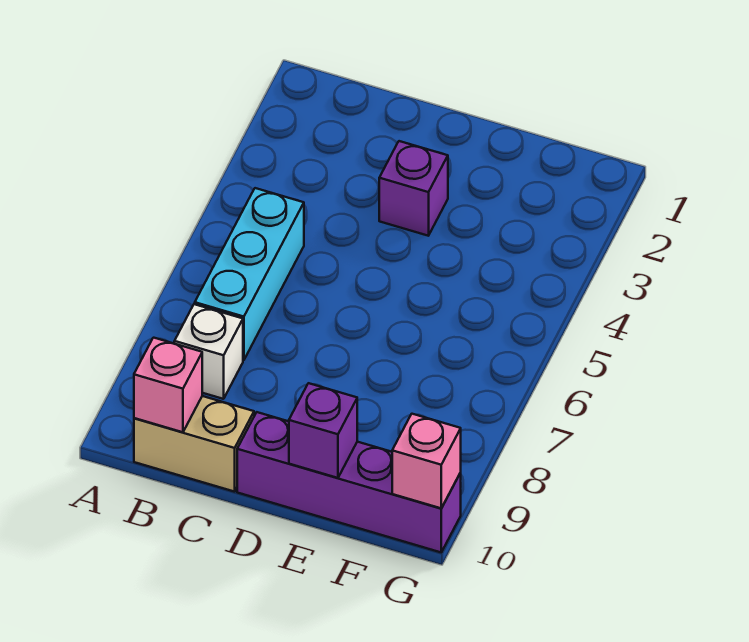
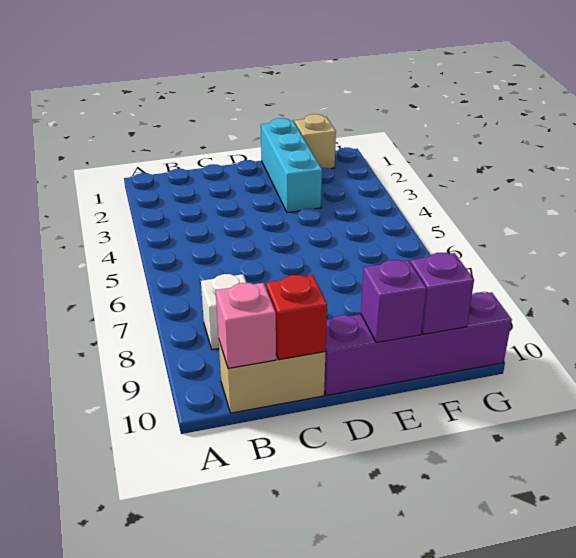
cyan brick B5:B7 level 1 -> cyan brick E1:E3 level 1
none -> red brick C10 level 2
purple brick D3 level 1 -> purple brick F10 level 2
none -> tan brick F1 level 1
pink brick G10 level 2 -> none

